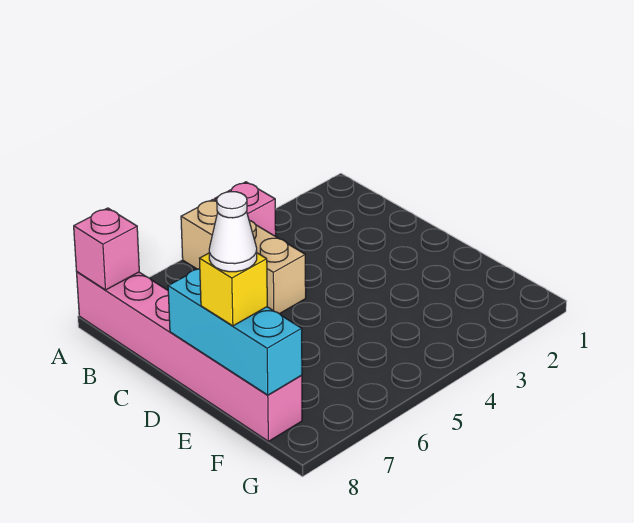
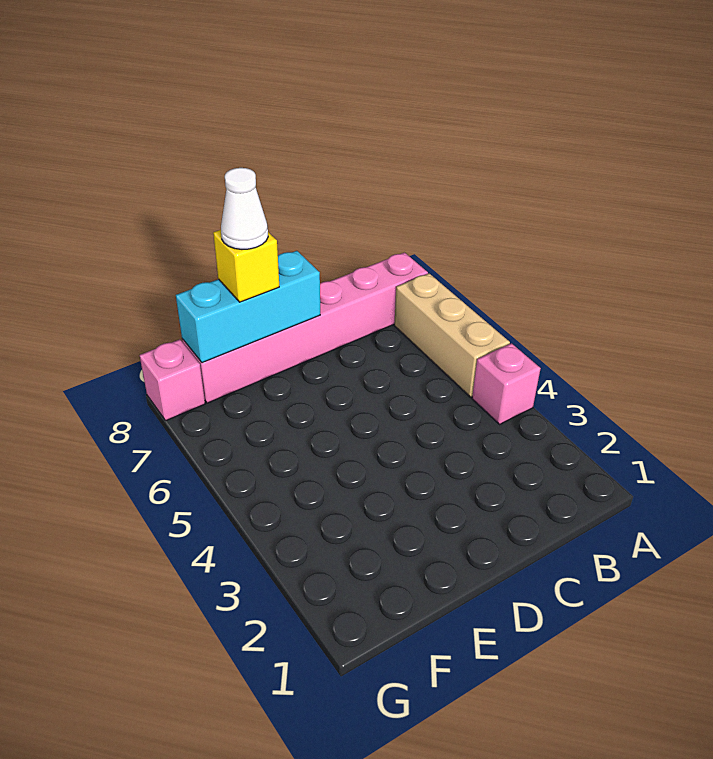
tan brick A5:C5 level 1 -> tan brick A5:A7 level 1
pink brick A8 level 2 -> pink brick G8 level 1

